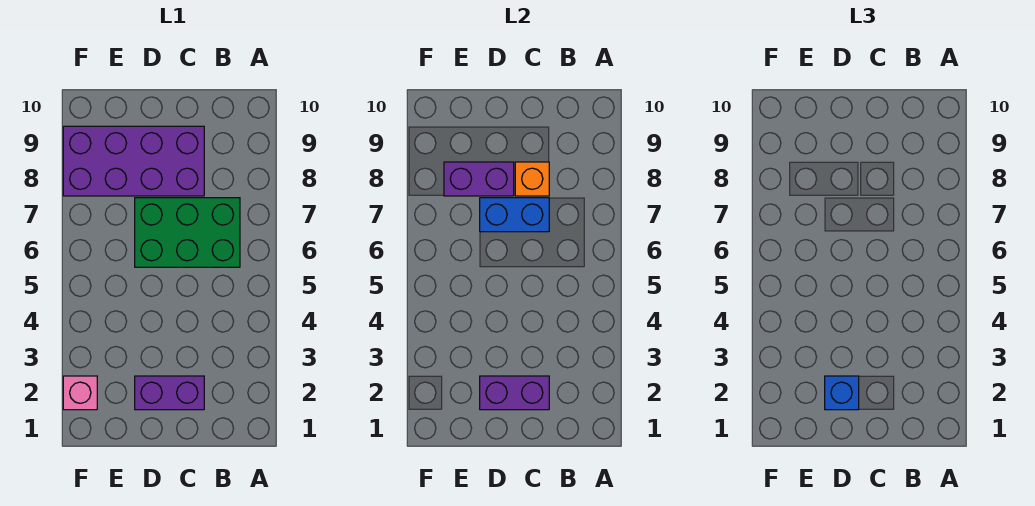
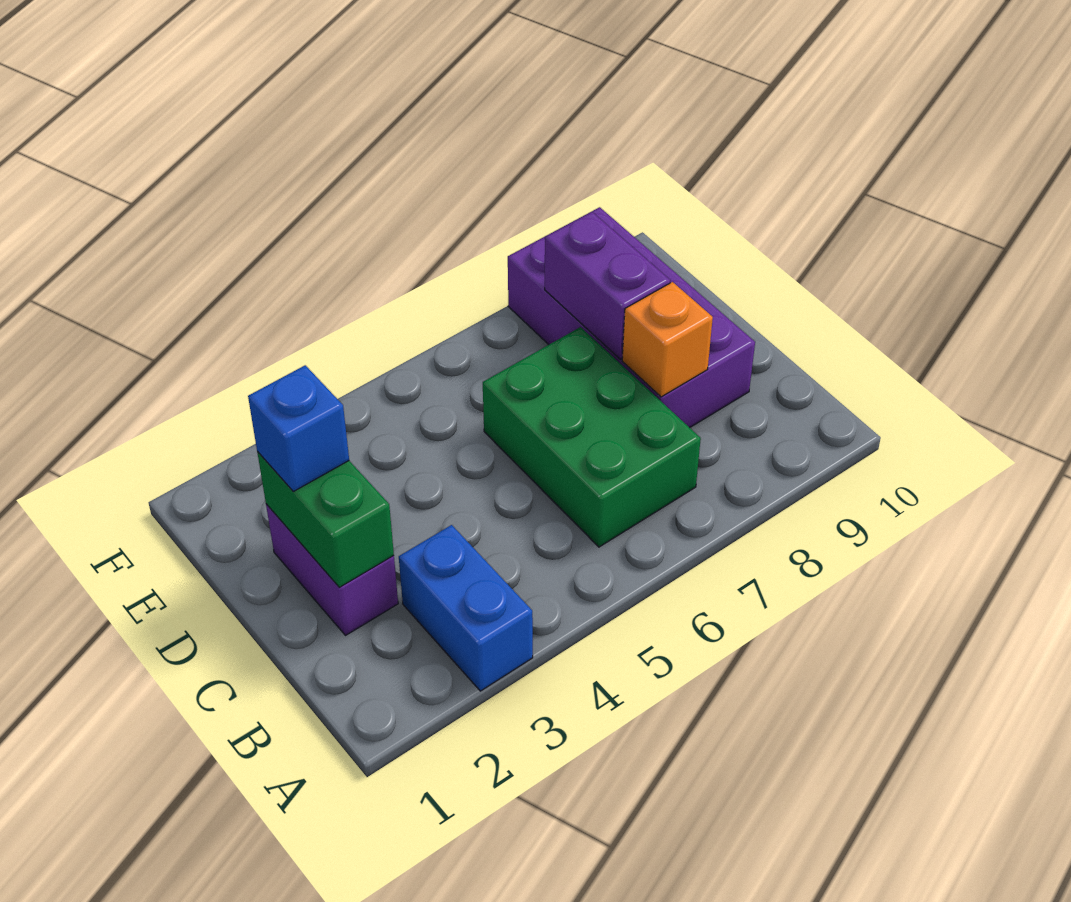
purple brick C2:D2 level 2 -> green brick C2:D2 level 2
blue brick C7:D7 level 2 -> blue brick A3:B3 level 1
pink brick F2 level 1 -> none

